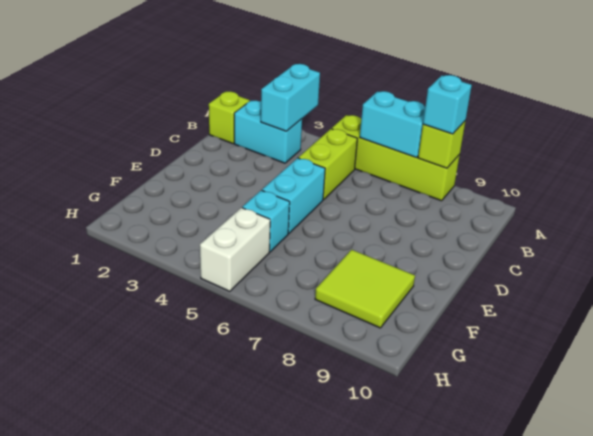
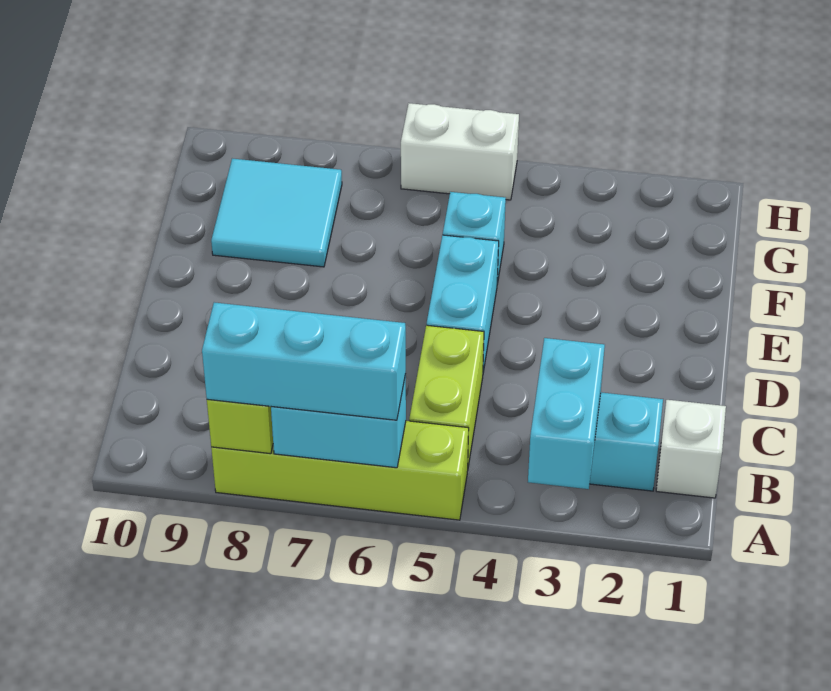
cyan brick A8 level 3 -> cyan brick A6:A8 level 3
lime brick B1 level 1 -> white brick B1 level 1
lime tile F8:G9 level 1 -> cyan tile F8:G9 level 1
white brick G5:H5 level 1 -> white brick H5:H6 level 1

